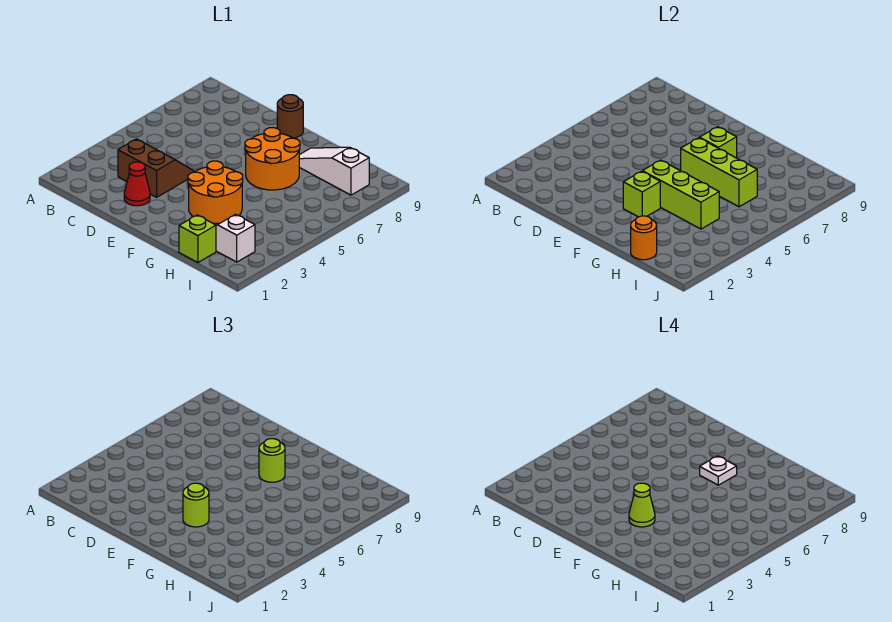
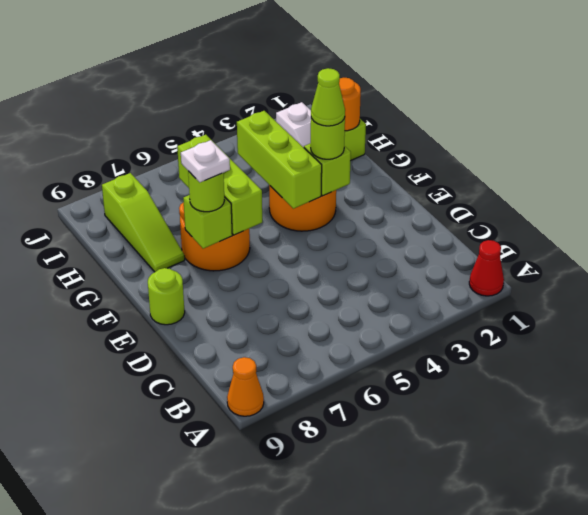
none -> orange cone A9 level 1
brown slope C3:D4 level 1 top 3 -> none
red cone D2 level 1 -> red cone A1 level 1
brown round brick E9 level 1 -> lime round brick E9 level 1
white slope G8:I8 level 1 top I -> lime slope G8:I8 level 1 top I

